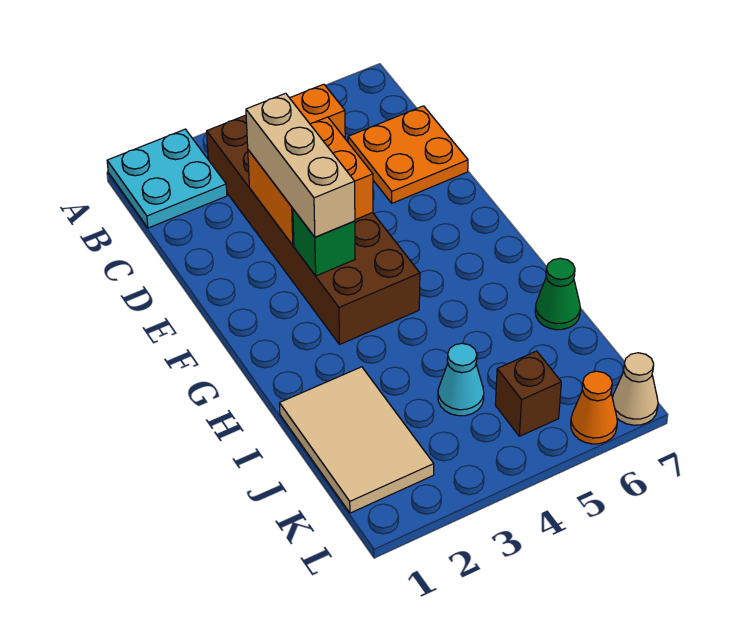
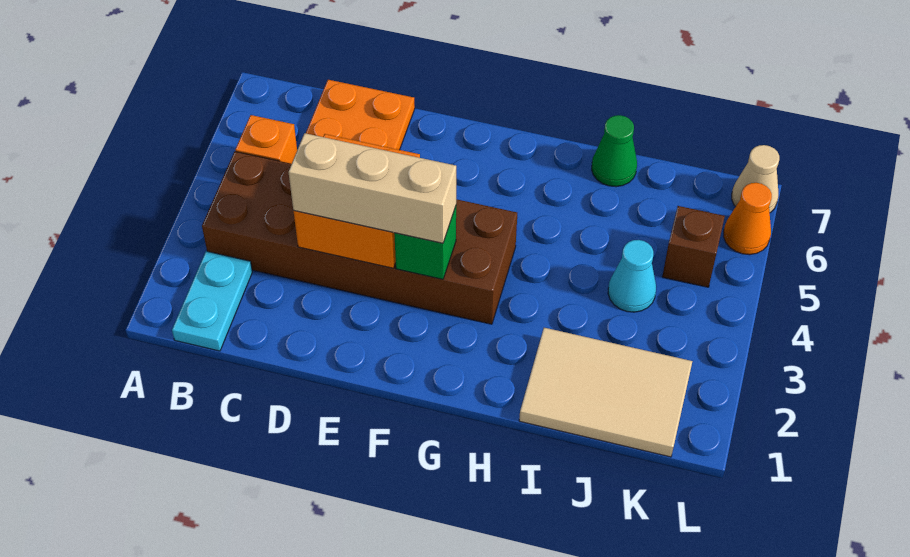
cyan plate A1:B2 level 1 -> cyan plate B1:B2 level 1

